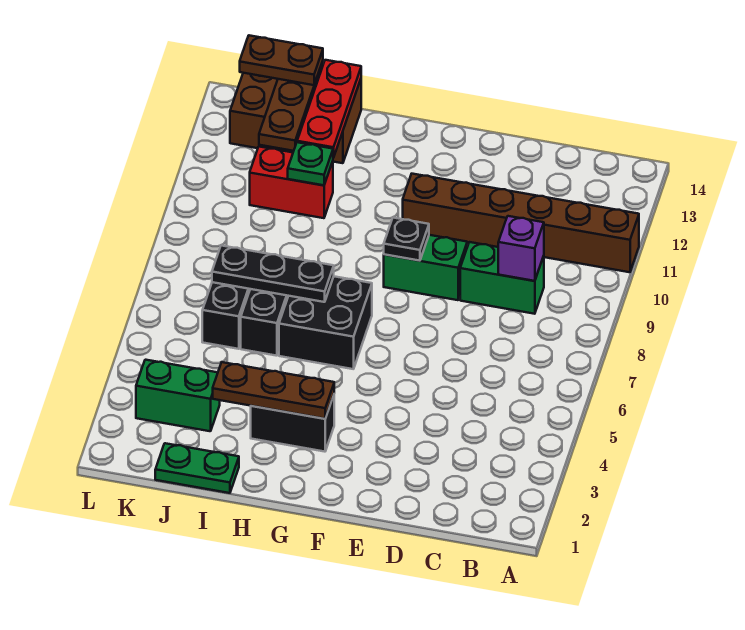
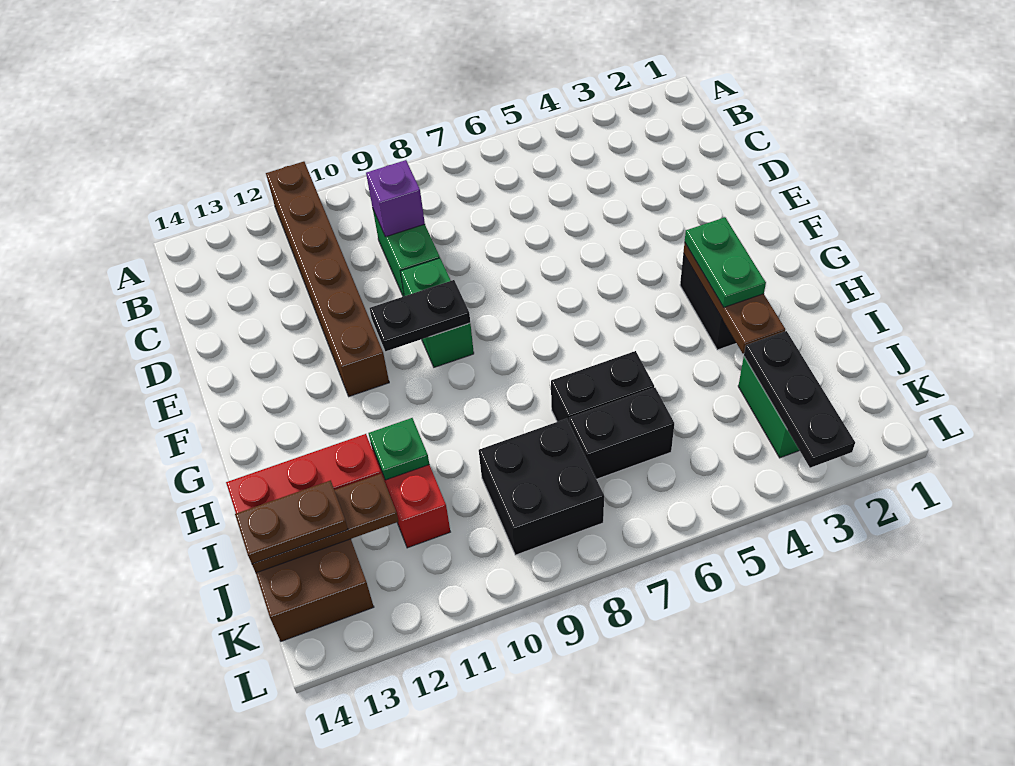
black plate F9 level 2 -> black plate F9:F10 level 2
black brick G6:H7 level 1 -> black brick J8:K9 level 1
black plate H7:J7 level 2 -> black plate J3:L3 level 2
green plate I1:J1 level 1 -> green plate G3:H3 level 3
brown plate J14:K14 level 3 -> brown plate J13:J14 level 3

